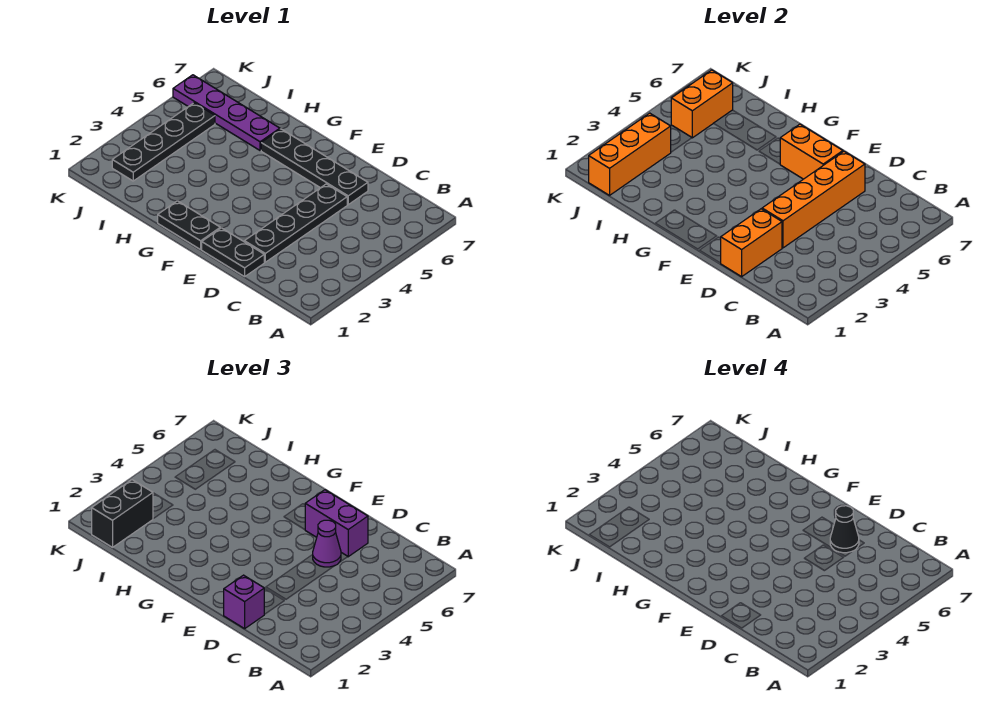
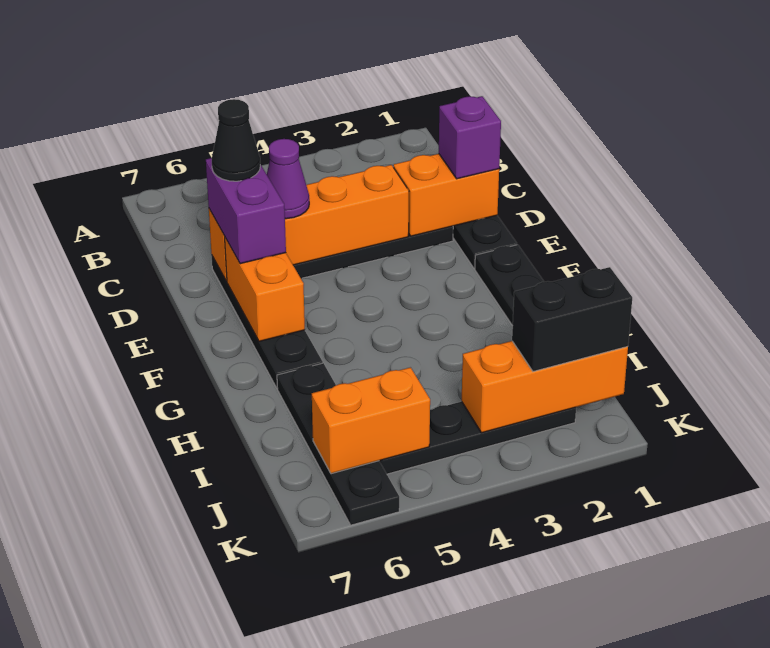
purple plate H6:K6 level 1 -> black plate H6:K6 level 1

